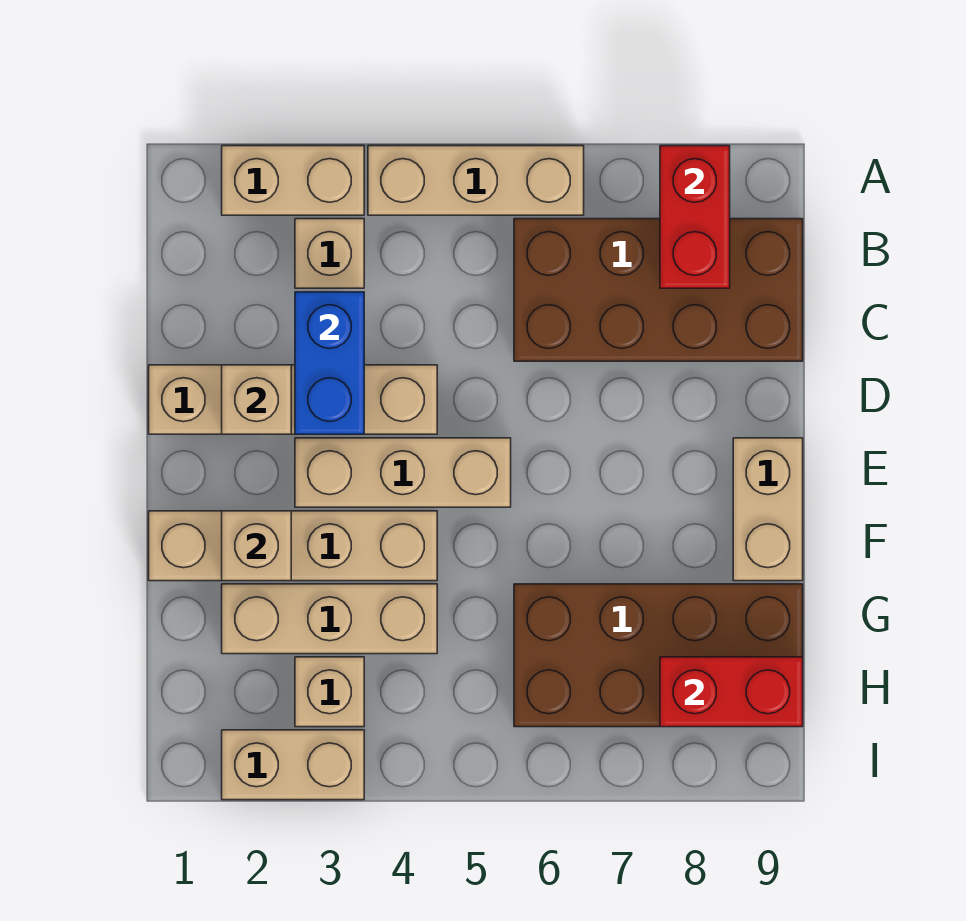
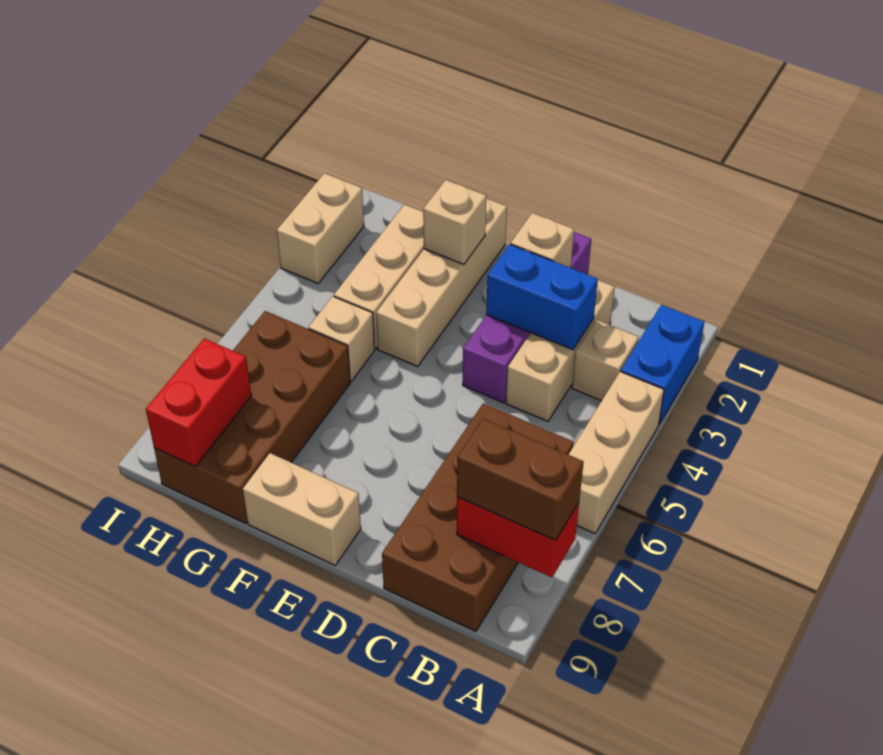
tan brick A2:A3 level 1 -> blue brick A2:A3 level 1
none -> brown brick A8:B8 level 3
tan brick D1:D4 level 1 -> purple brick D1:D4 level 1
tan brick E3:E5 level 1 -> tan brick C2:C4 level 1
tan brick H3 level 1 -> tan brick G5 level 1

